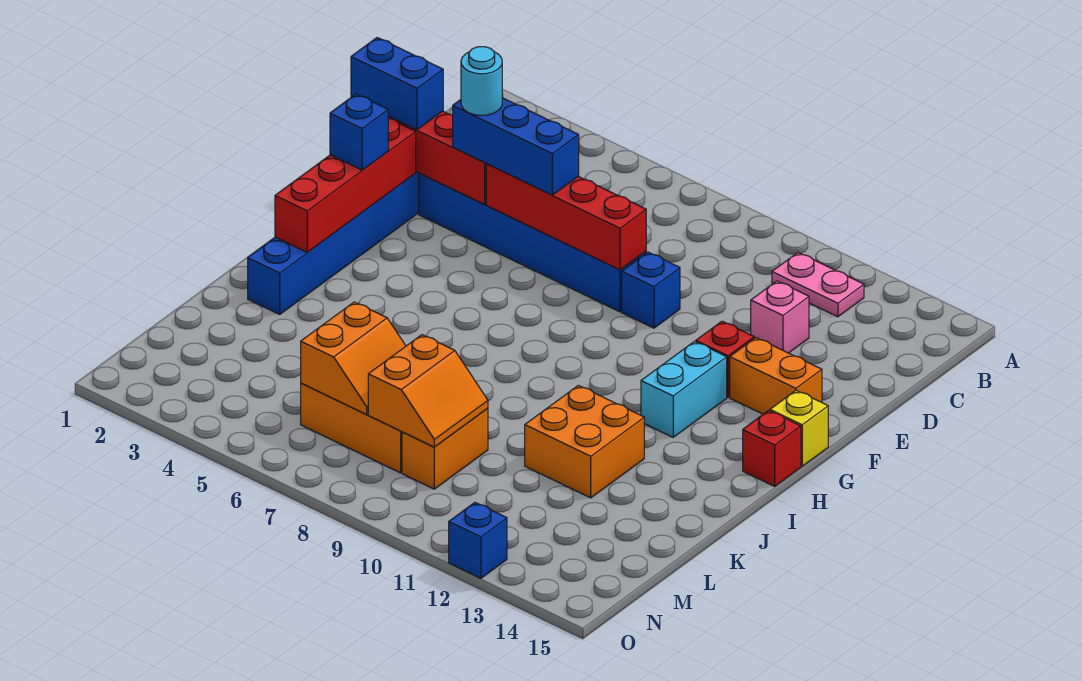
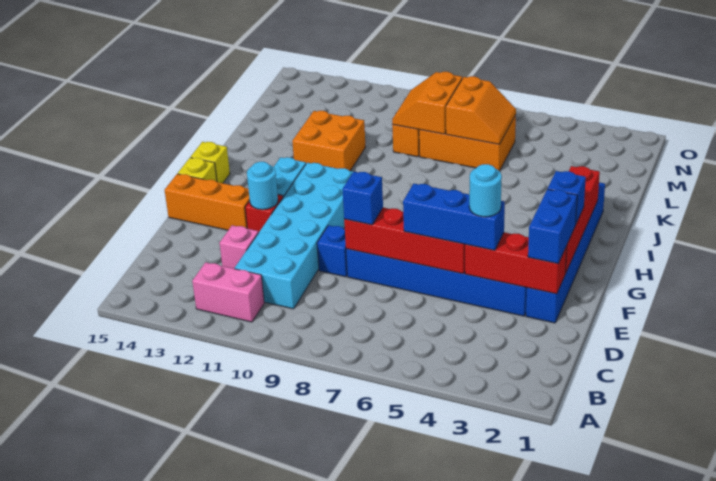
pink plate B11:B12 level 1 -> pink brick B11:B12 level 1
none -> cyan brick C10:H11 level 1
blue brick E1:E2 level 3 -> blue brick E2:F2 level 3
none -> cyan round brick F12 level 2
orange brick F13:F14 level 1 -> orange brick F13:F15 level 1
red brick H15 level 1 -> yellow brick H15 level 1
orange slope L6:M7 level 2 top 6 -> orange slope L6:M7 level 2 top 7
blue brick O12 level 1 -> blue brick E8 level 3

